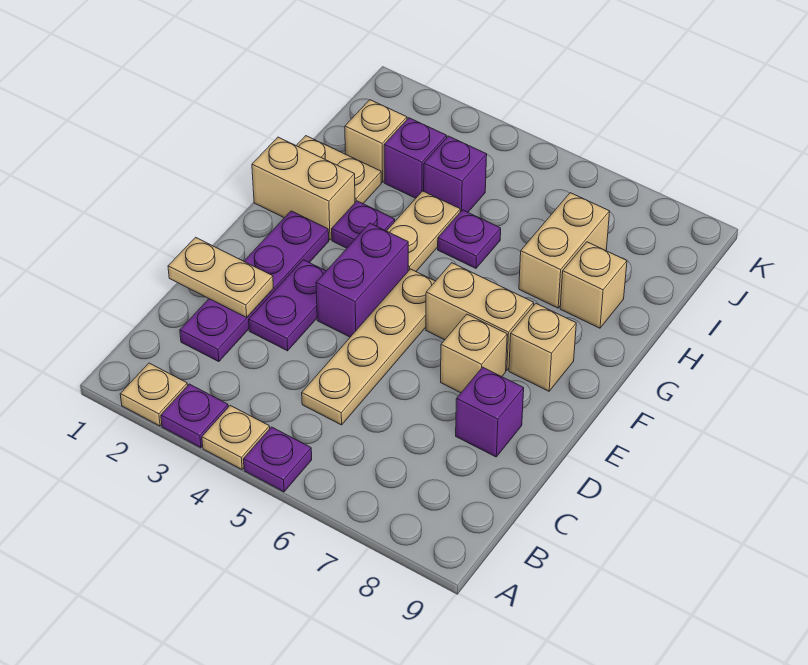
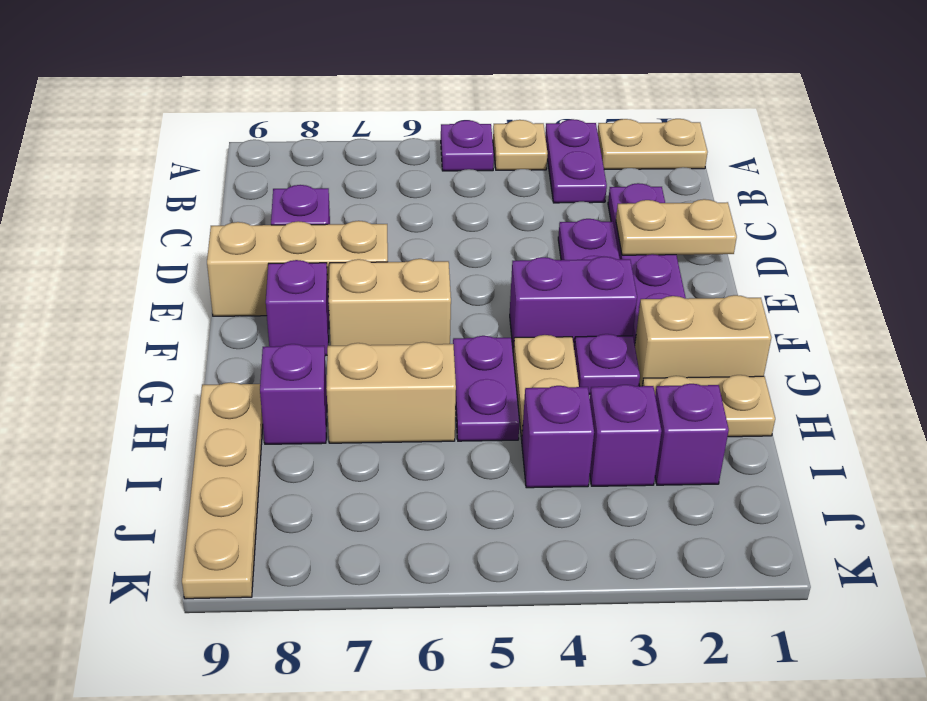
tan plate A2 level 1 -> tan plate A1:A2 level 1
purple plate A3 level 1 -> purple plate A3:B3 level 1
tan plate C5:F5 level 1 -> tan plate H9:K9 level 1
purple brick E4:F4 level 1 -> purple brick F3:F4 level 1
tan brick E7 level 1 -> tan brick E7:E9 level 1
tan brick F8 level 1 -> purple brick F8 level 1
purple plate H5 level 1 -> purple plate G5:H5 level 1
tan brick H7:I7 level 1 -> tan brick H6:H7 level 1
tan brick H8 level 1 -> purple brick H8 level 1
tan brick I2 level 1 -> purple brick I2 level 1

